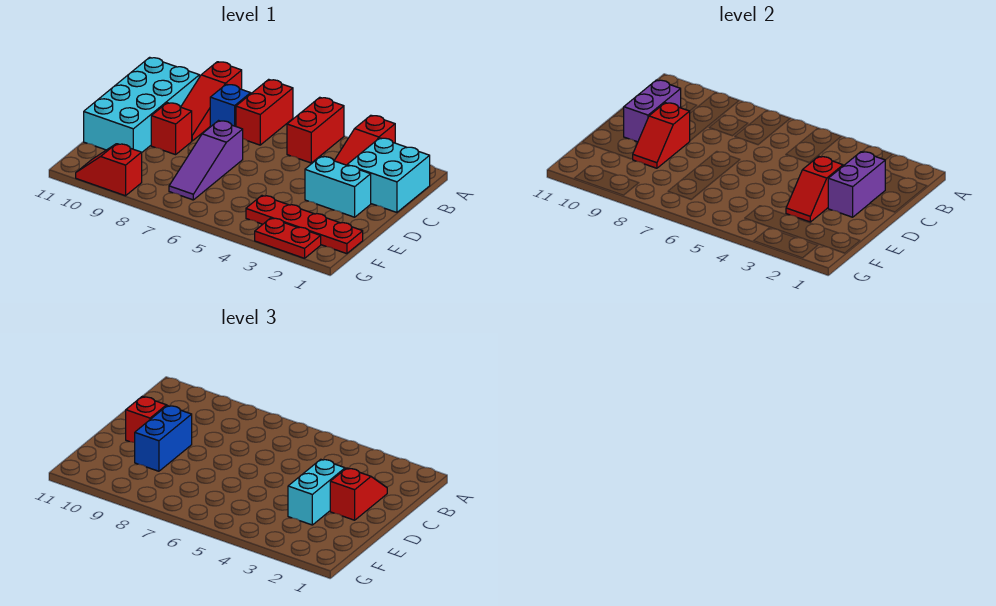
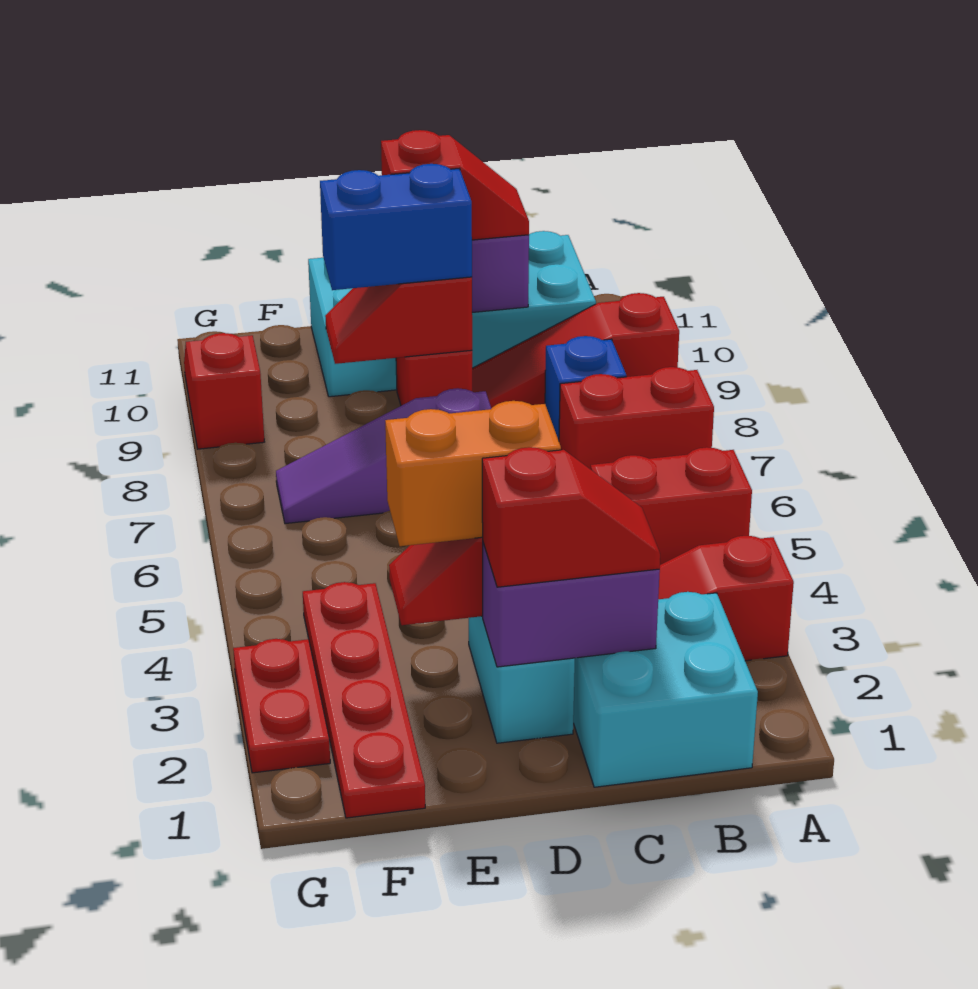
cyan brick D3:E3 level 3 -> orange brick D3:E3 level 3

